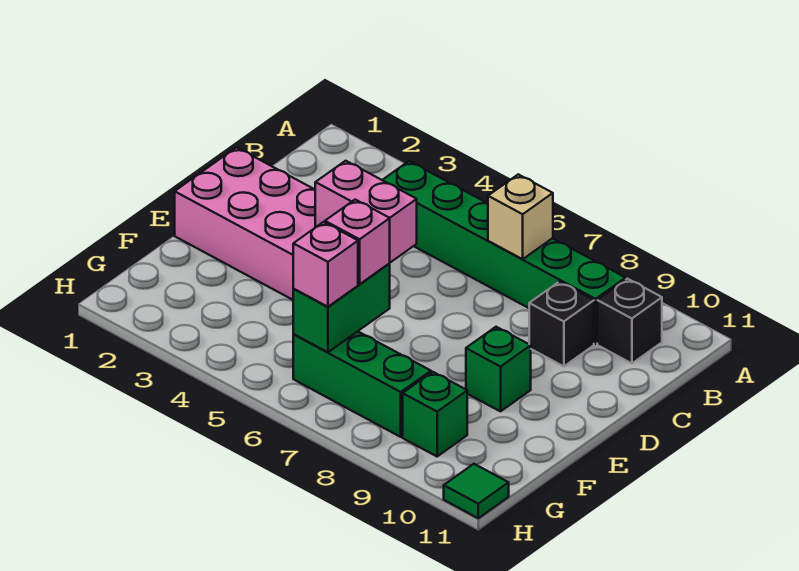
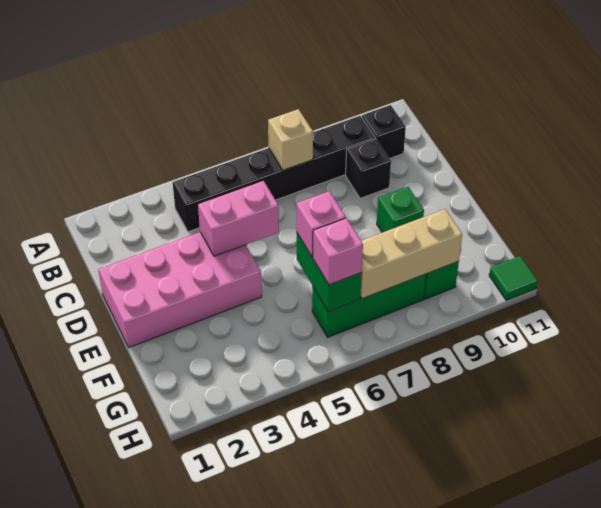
green brick B4:B9 level 1 -> black brick B4:B9 level 1
none -> tan brick G7:G9 level 2

